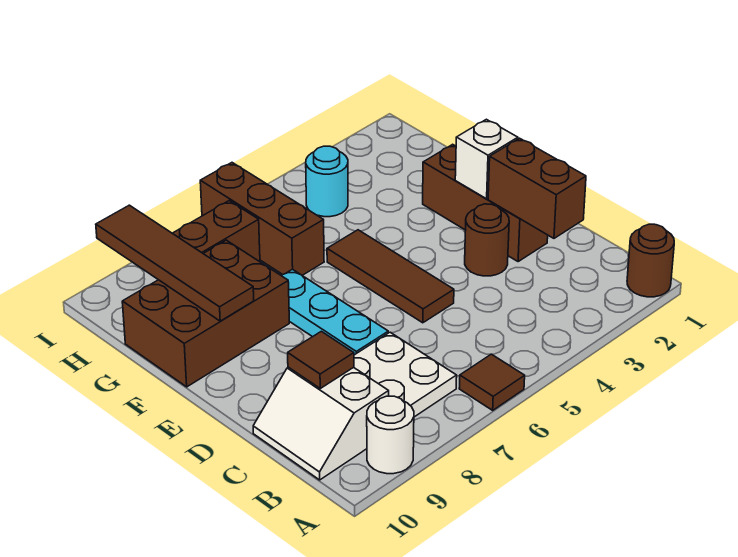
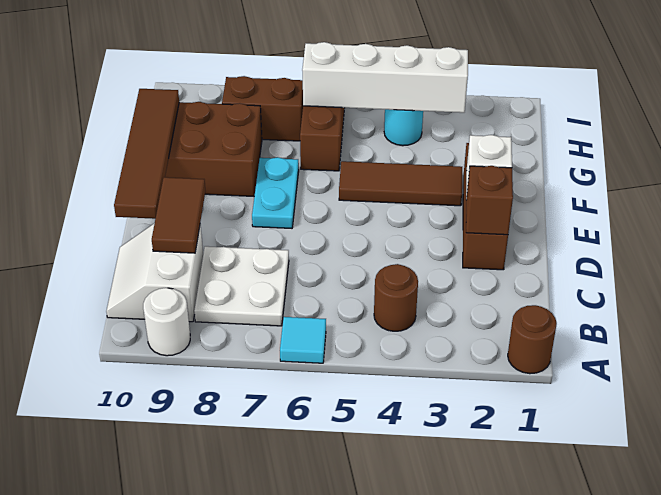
brown tile A6 level 1 -> cyan tile A6 level 1
brown brick C2:D2 level 2 -> brown brick D2 level 2
brown tile C9 level 2 -> brown tile C9:D9 level 2
brown round brick D3 level 1 -> brown round brick B4 level 1
brown tile D5:F5 level 1 -> brown tile F3:F5 level 1
cyan plate D7:F7 level 1 -> cyan plate E7:F7 level 1
brown tile F9:I9 level 2 -> brown tile D10:G10 level 2
none -> white brick H3:H6 level 2

